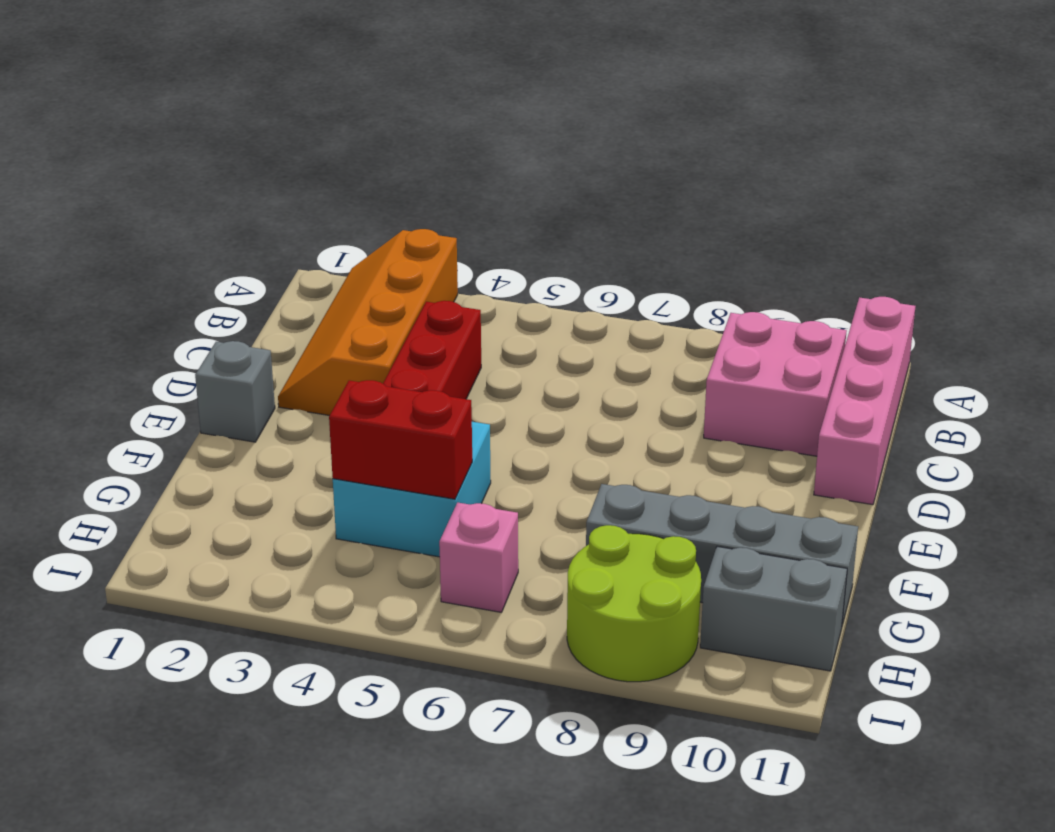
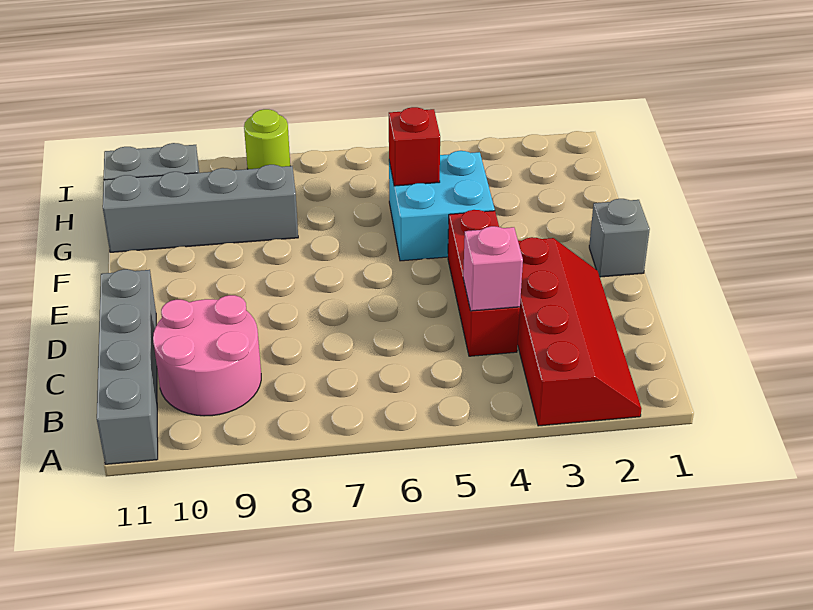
orange slope A2:D3 level 1 top 3 -> red slope A2:D3 level 1 top 3
pink brick A11:D11 level 1 -> grey brick A11:D11 level 1
pink brick B9:C10 level 1 -> pink round brick B9:C10 level 1
red brick G4:G5 level 2 -> red brick G5 level 2
pink brick H6 level 1 -> pink brick C4 level 2
lime round brick H8:I9 level 1 -> lime round brick I8 level 1

